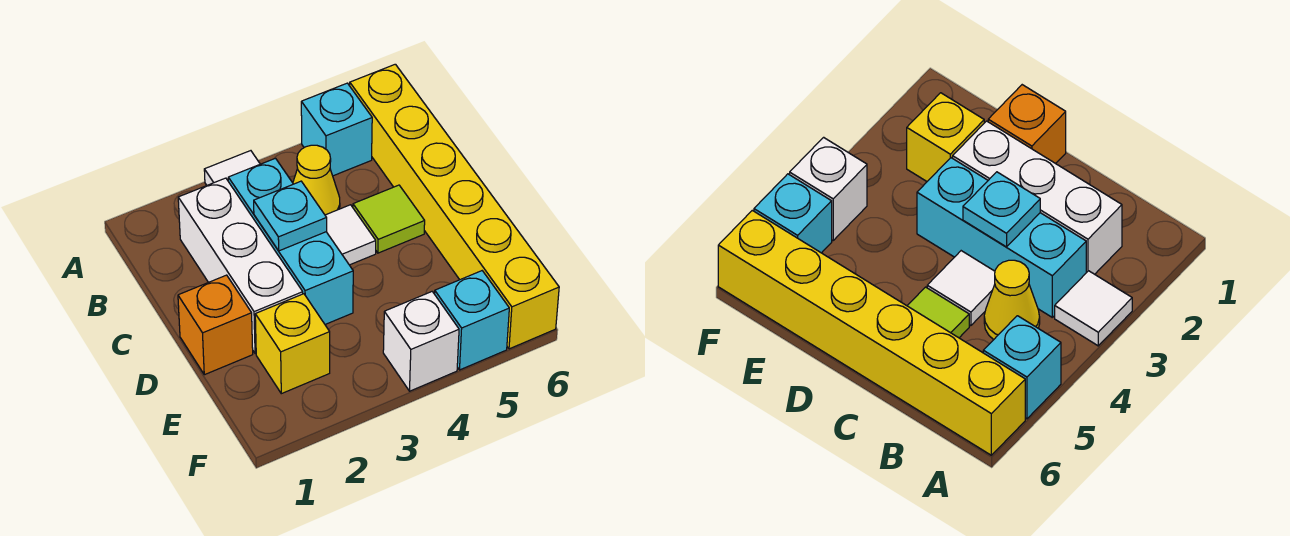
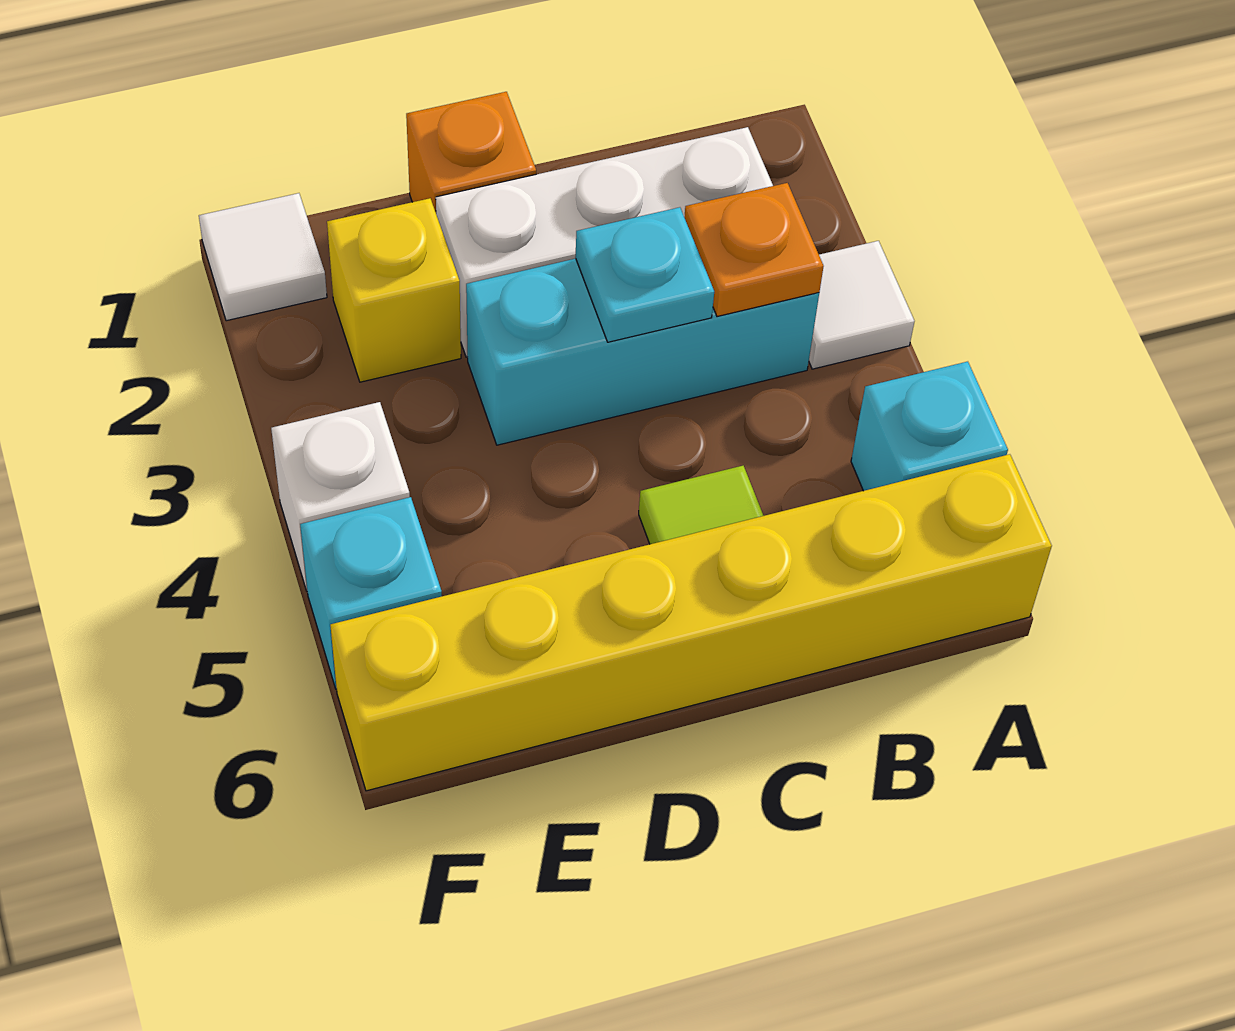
none -> orange plate B3 level 2
yellow cone B4 level 1 -> none
white tile C4 level 1 -> white tile F1 level 1

